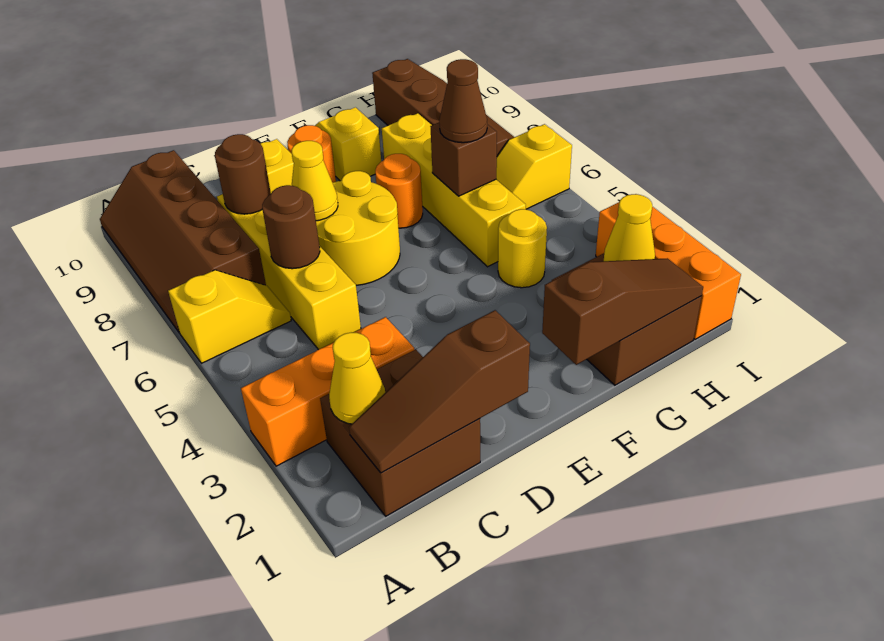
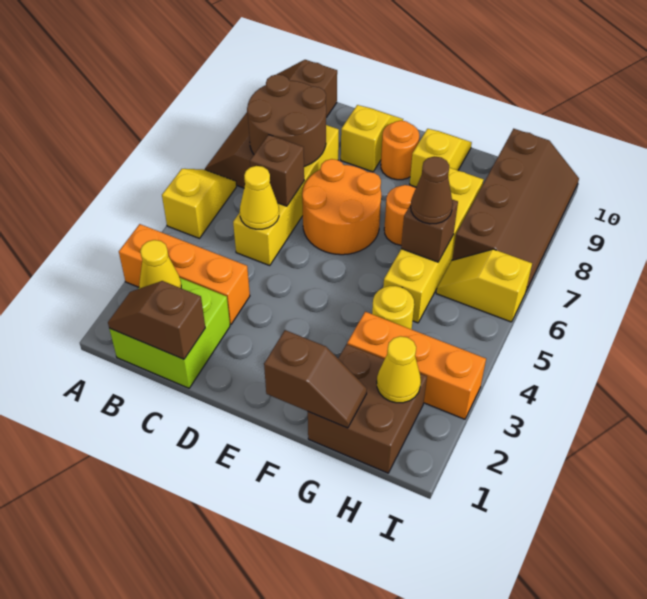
yellow slope A6:B6 level 1 top A -> yellow slope A5:A6 level 1 top 5
brown brick B1:C2 level 1 -> lime brick B1:C2 level 1
brown slope B1:D1 level 2 top D -> brown slope B1:C1 level 2 top C
brown round brick C6 level 2 -> brown brick C6 level 2
brown round brick C8 level 2 -> brown round brick B7:C8 level 2
yellow round brick D6:E7 level 1 -> orange round brick D6:E7 level 1
yellow cone D7 level 2 -> yellow cone C5 level 2
brown slope F1:H1 level 2 top F -> brown slope F1:G1 level 2 top F
orange brick I1:I3 level 1 -> orange brick G3:I3 level 1

